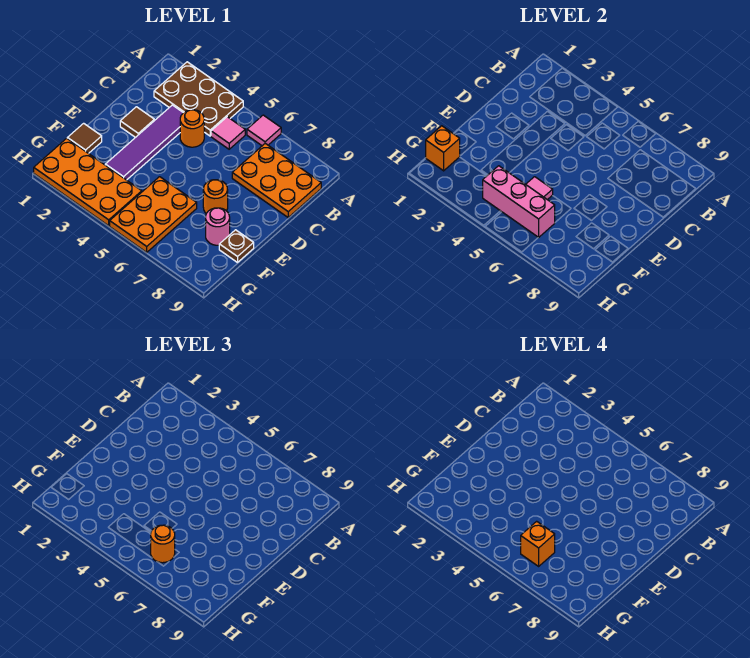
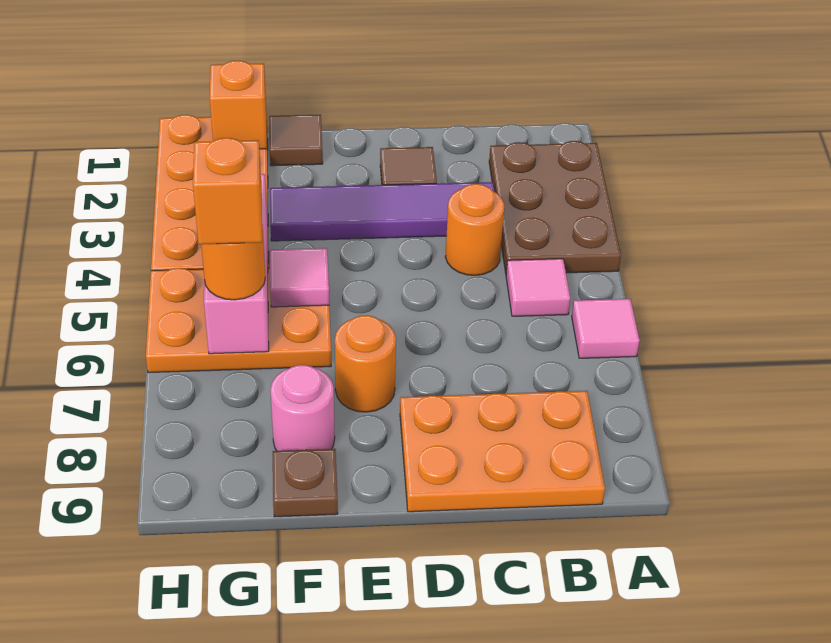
orange plate B7:C9 level 1 -> orange plate B8:D9 level 1

